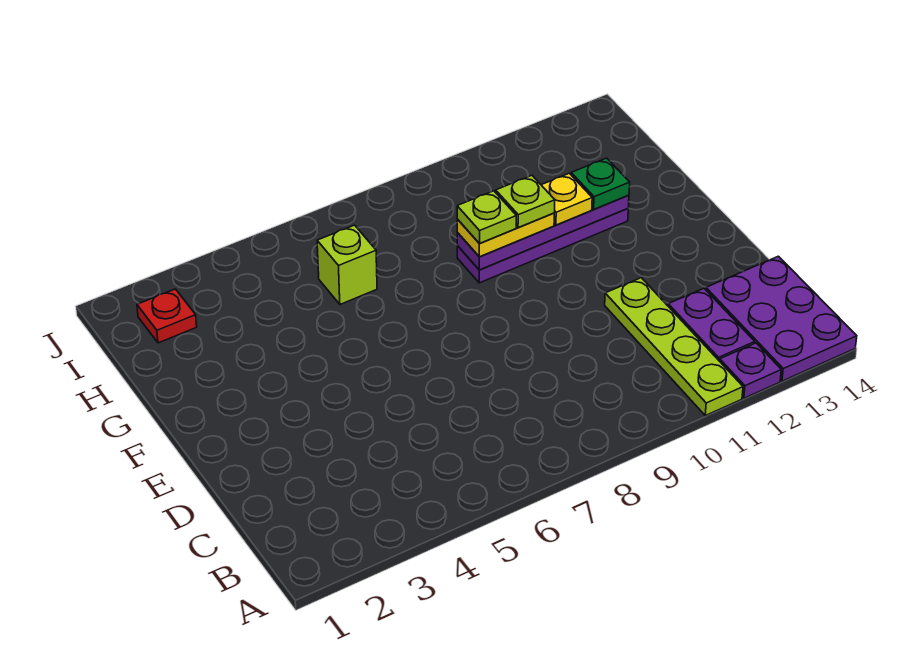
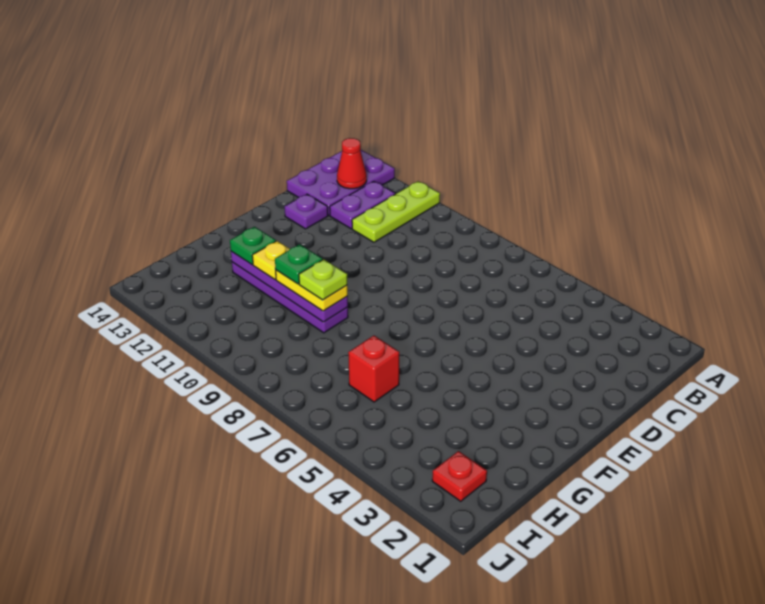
lime plate A11:D11 level 1 -> lime plate A11:C11 level 1
purple plate A12 level 1 -> purple plate D13 level 1
none -> red cone B13 level 2
lime plate G10 level 4 -> green plate G10 level 4
lime brick H6 level 1 -> red brick H6 level 1

